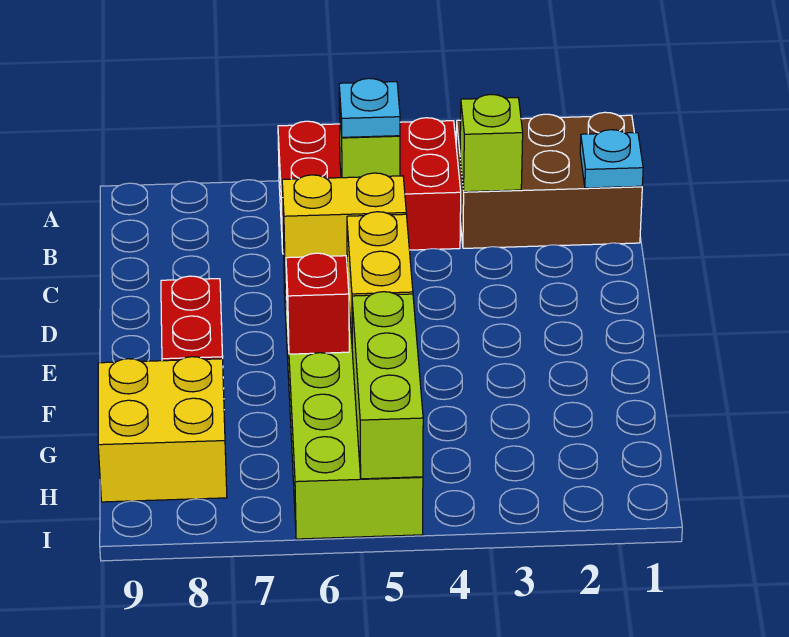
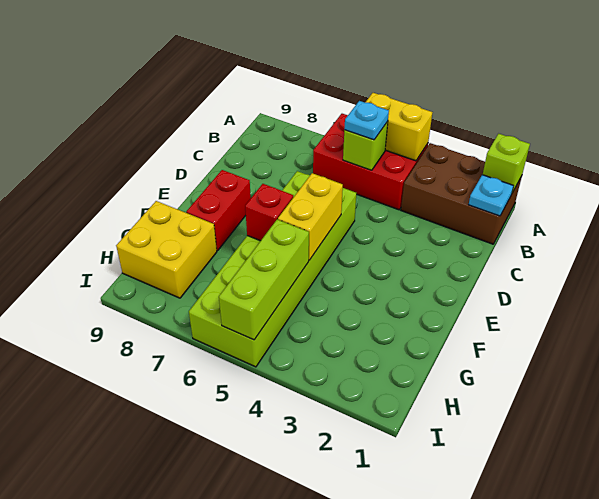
lime brick B3 level 2 -> lime brick A1 level 2
yellow brick D5:D6 level 2 -> yellow brick A4:A5 level 2

